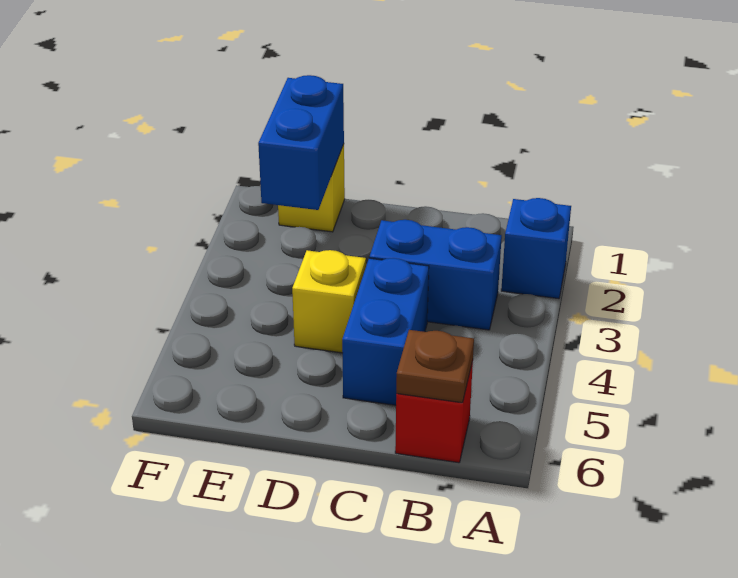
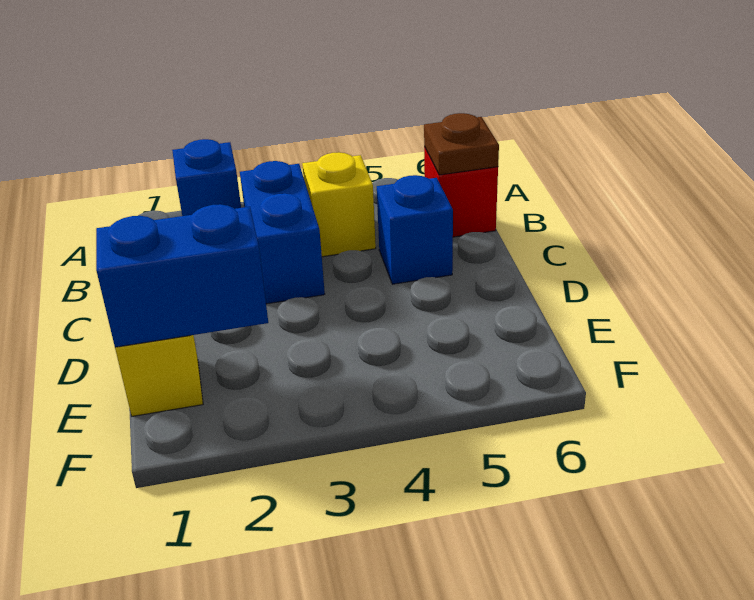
blue brick C4:C5 level 1 -> blue brick C5 level 1
yellow brick D4 level 1 -> yellow brick B4 level 1

